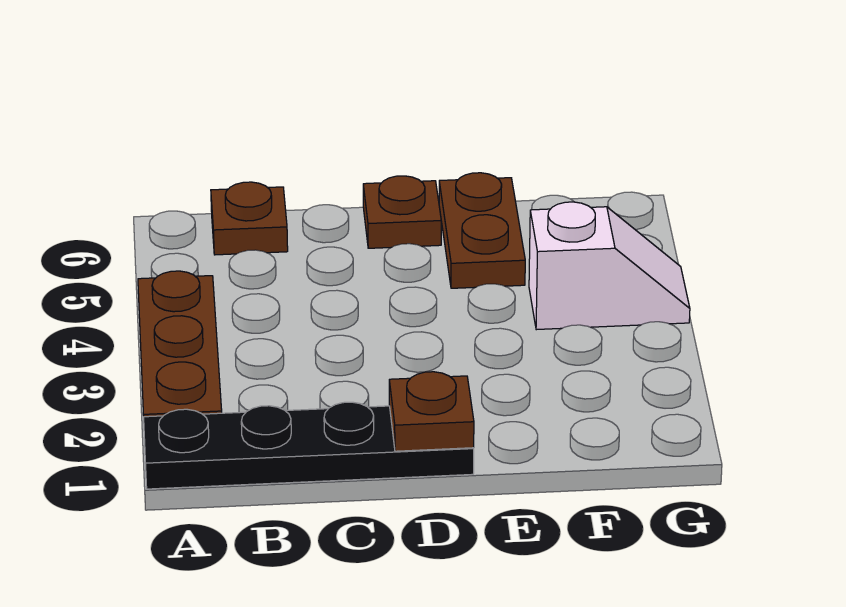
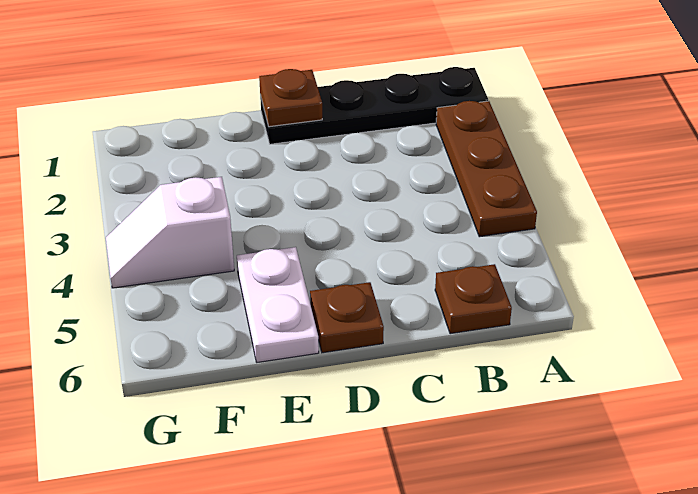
brown plate E5:E6 level 1 -> white plate E5:E6 level 1

